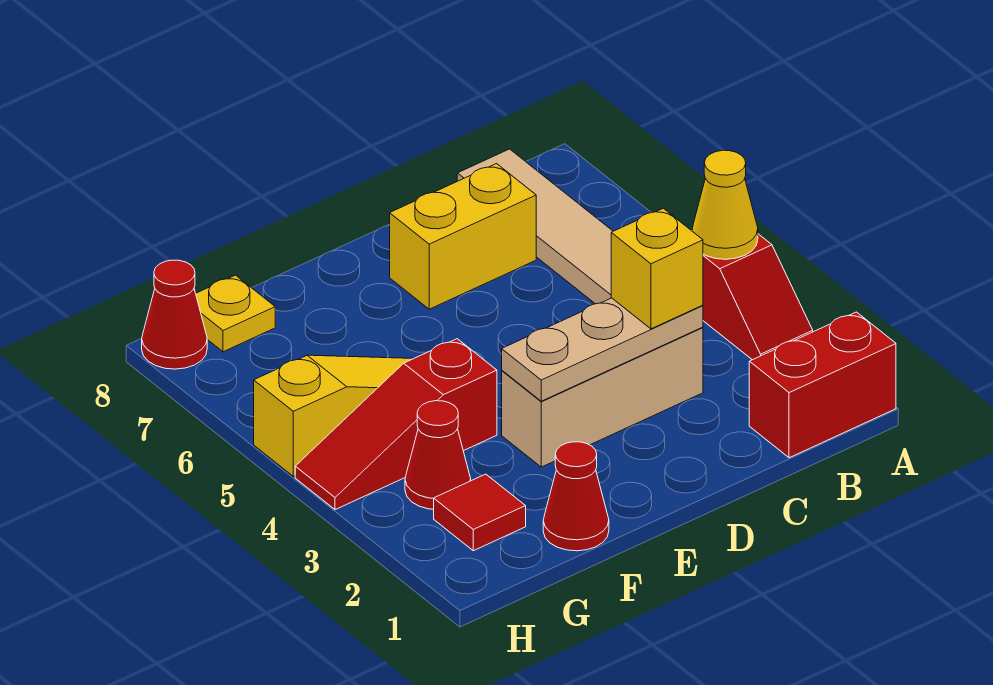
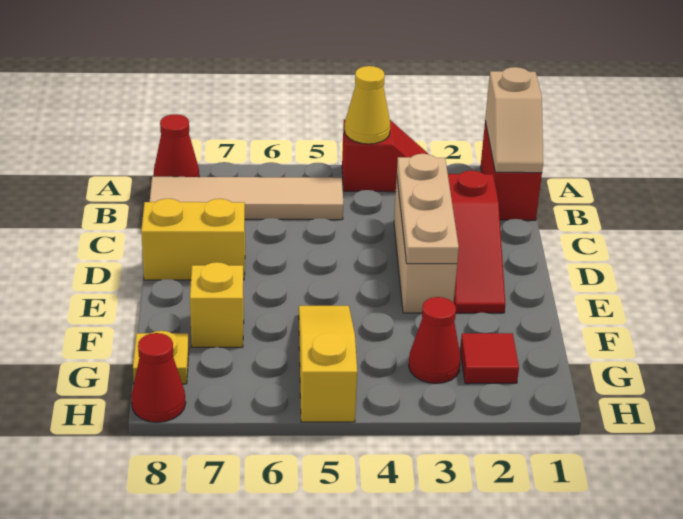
none -> tan slope A1:B1 level 2 top A
yellow brick C3 level 3 -> yellow brick F7 level 1
yellow brick C7:D7 level 1 -> yellow brick D7:D8 level 1
red cone F1 level 1 -> red cone A8 level 1
red slope F4:H4 level 1 top F -> red slope C2:E2 level 1 top C

